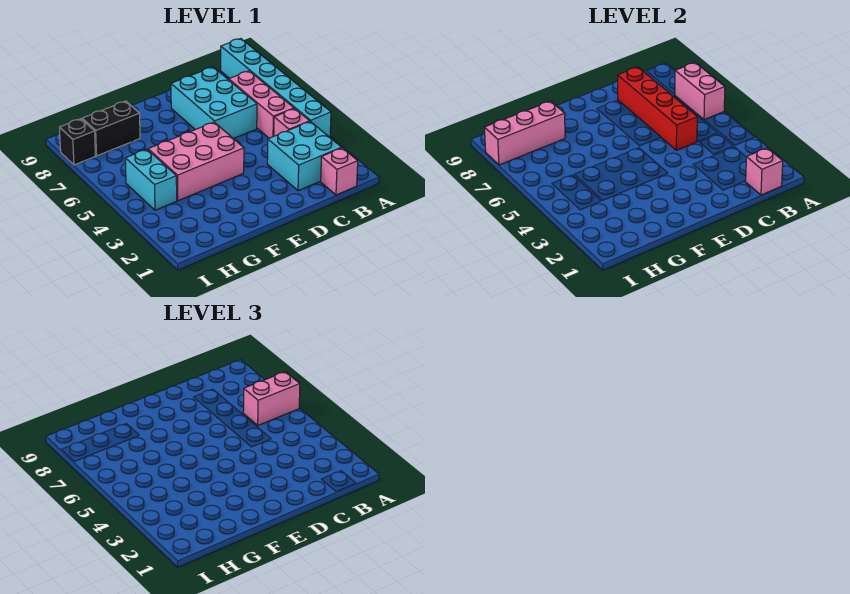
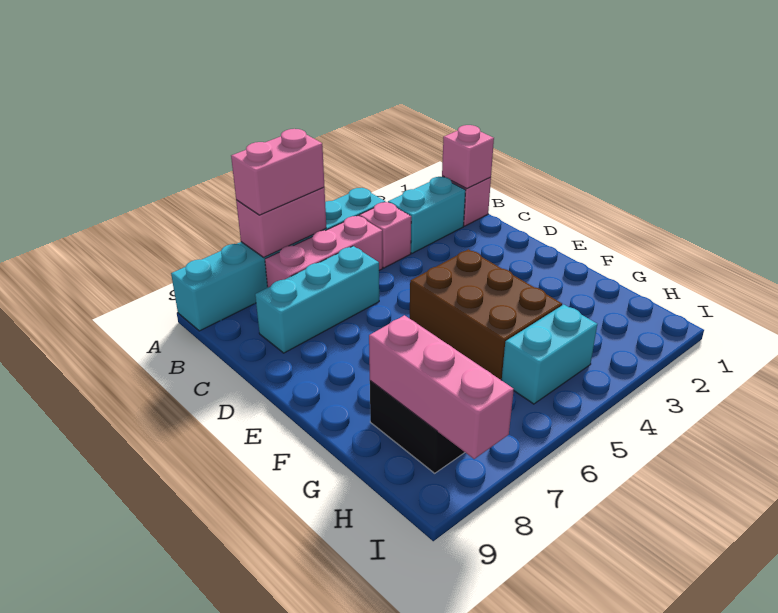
pink brick A6:B6 level 3 -> pink brick A6:A7 level 3
cyan brick B2:C3 level 1 -> cyan brick B2:B3 level 1
red brick C5:C8 level 2 -> none
cyan brick C6:D8 level 1 -> cyan brick C6:C8 level 1
pink brick E4:G5 level 1 -> brown brick E4:G5 level 1
black brick I8 level 1 -> none

